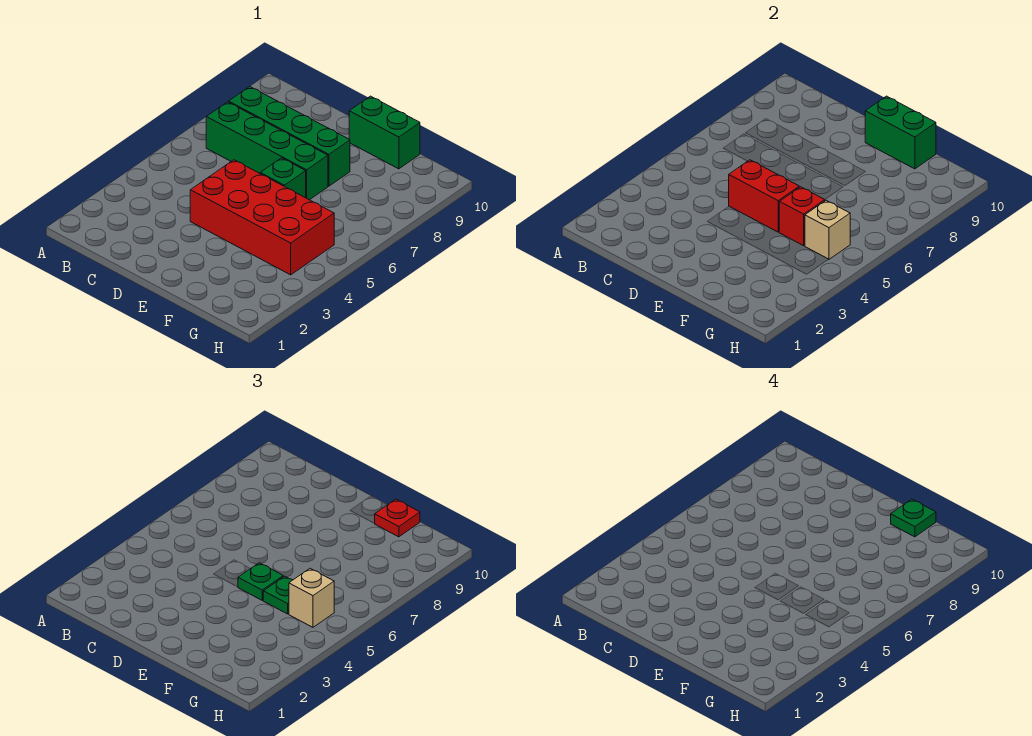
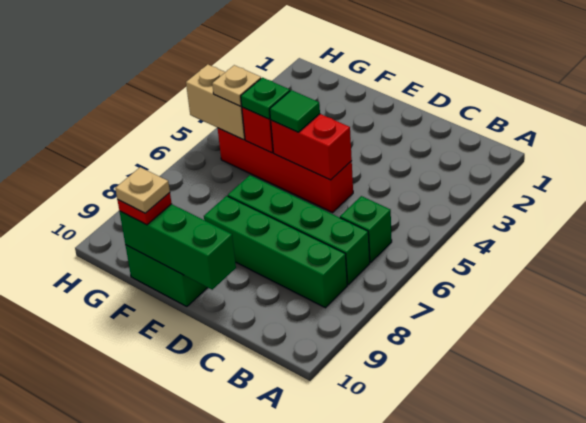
red brick D4:G5 level 1 -> red brick D5:G5 level 1
green plate E5 level 3 -> green tile E5 level 3
green brick E6 level 1 -> green brick B6 level 1
green brick E10:F10 level 2 -> green brick D10:F10 level 2
green plate F10 level 4 -> tan plate F10 level 4
tan brick G5 level 2 -> tan brick G5:H5 level 2
tan brick G5 level 3 -> tan plate G5 level 3

